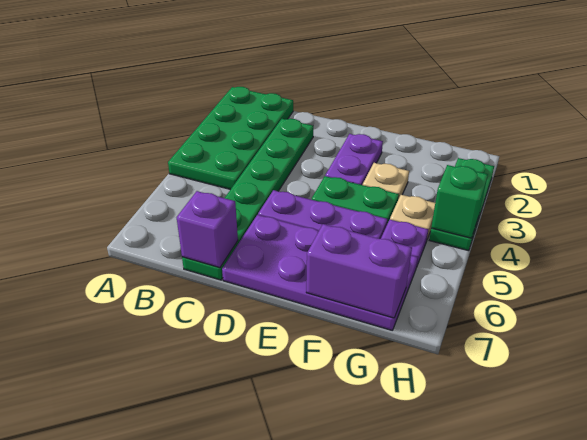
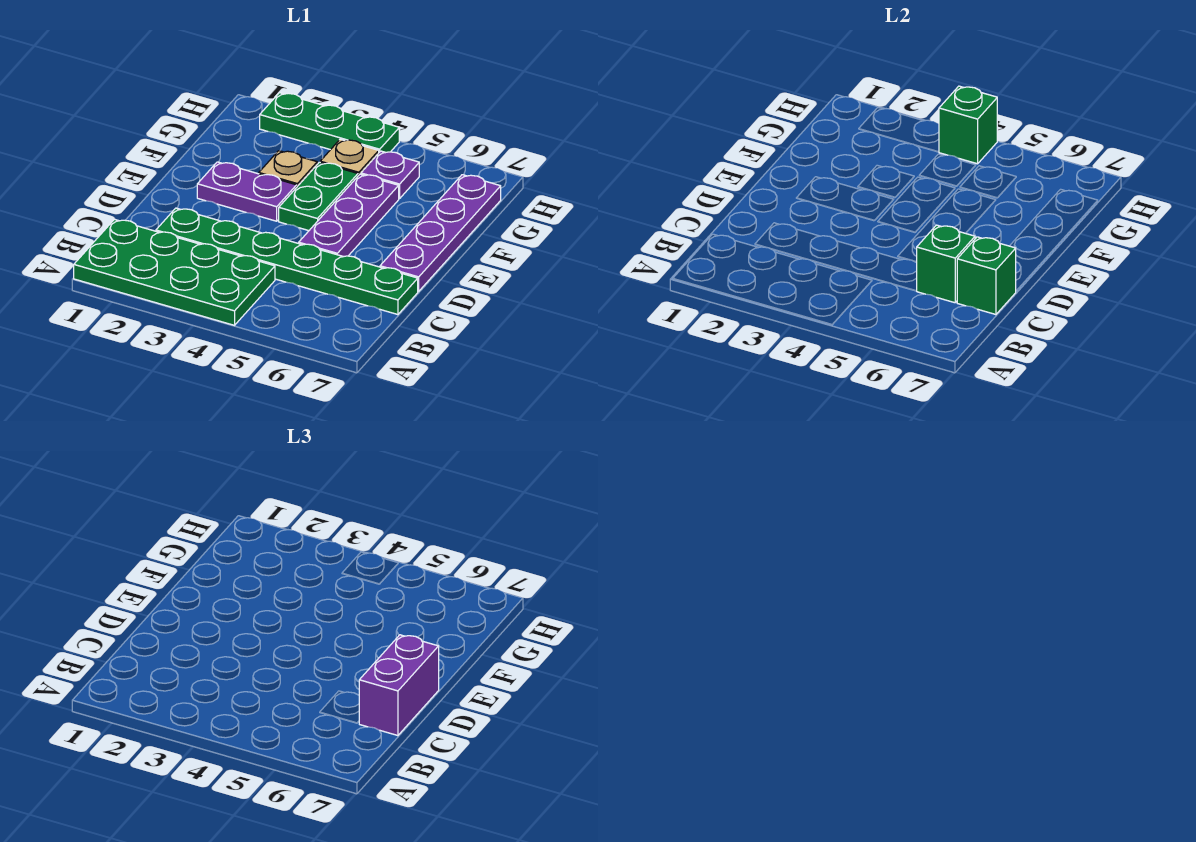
none -> green brick C6 level 2
purple brick C7 level 2 -> green brick C7 level 2
purple plate D6:G7 level 1 -> purple plate D7:G7 level 1
purple brick F7:G7 level 2 -> purple brick C7:D7 level 3

